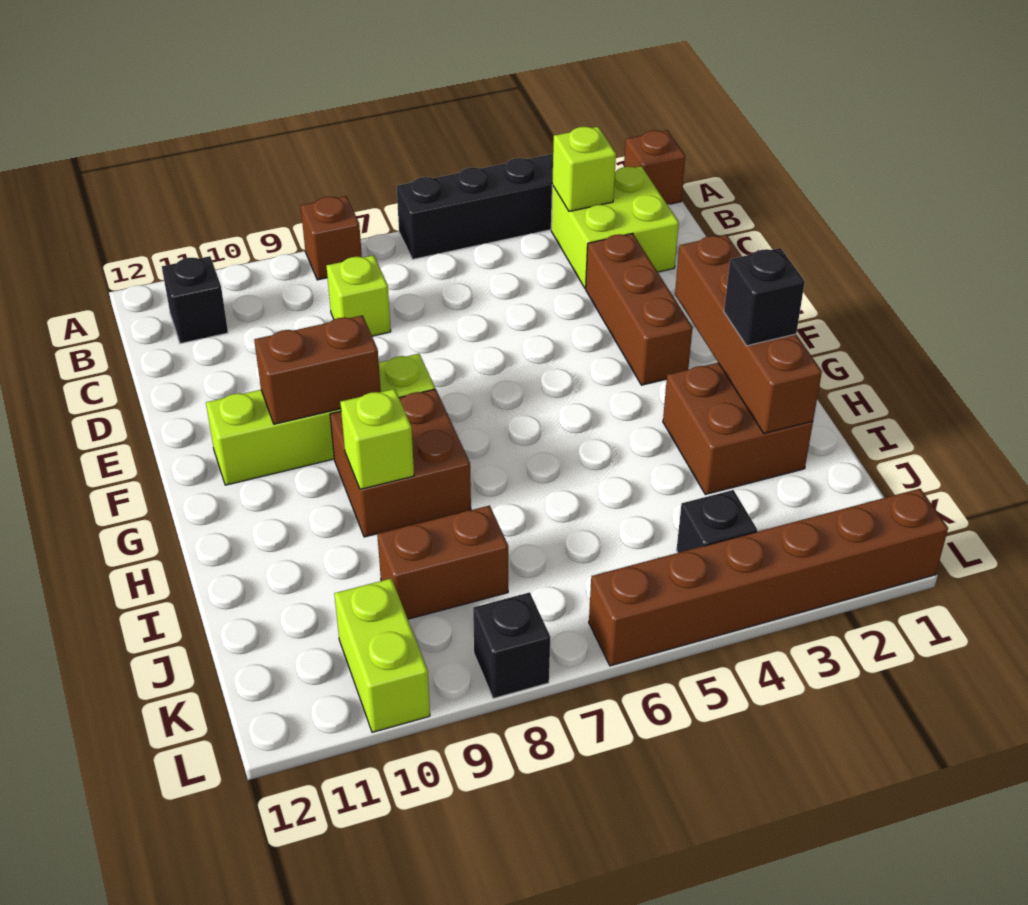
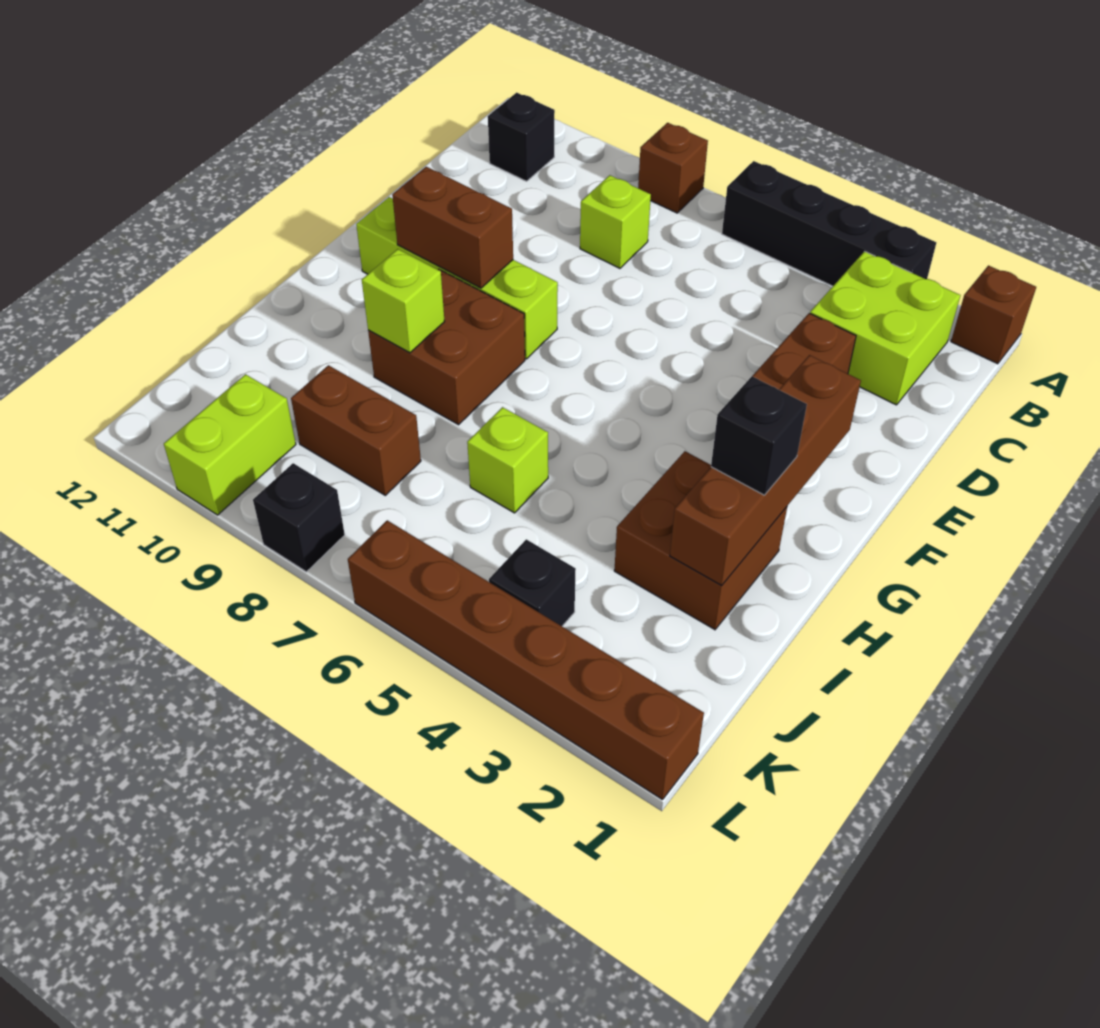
lime brick B3 level 2 -> lime brick I6 level 1

